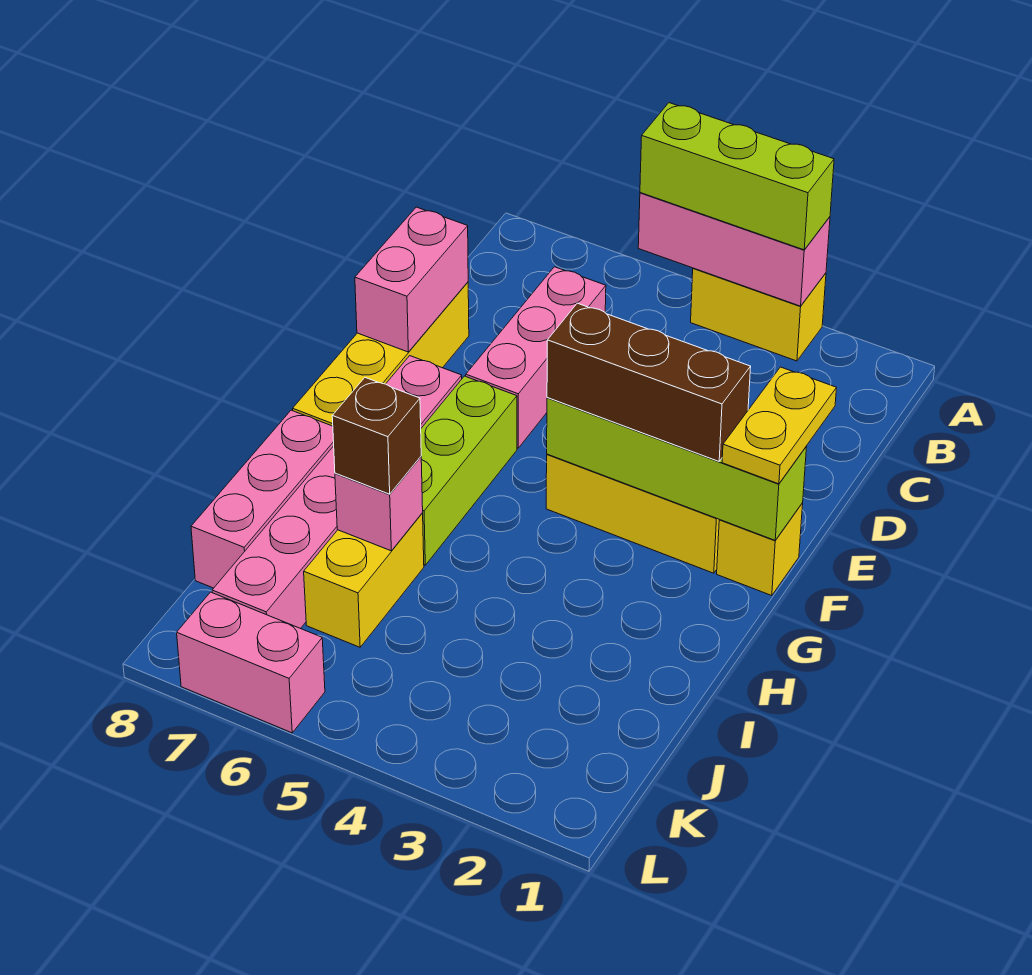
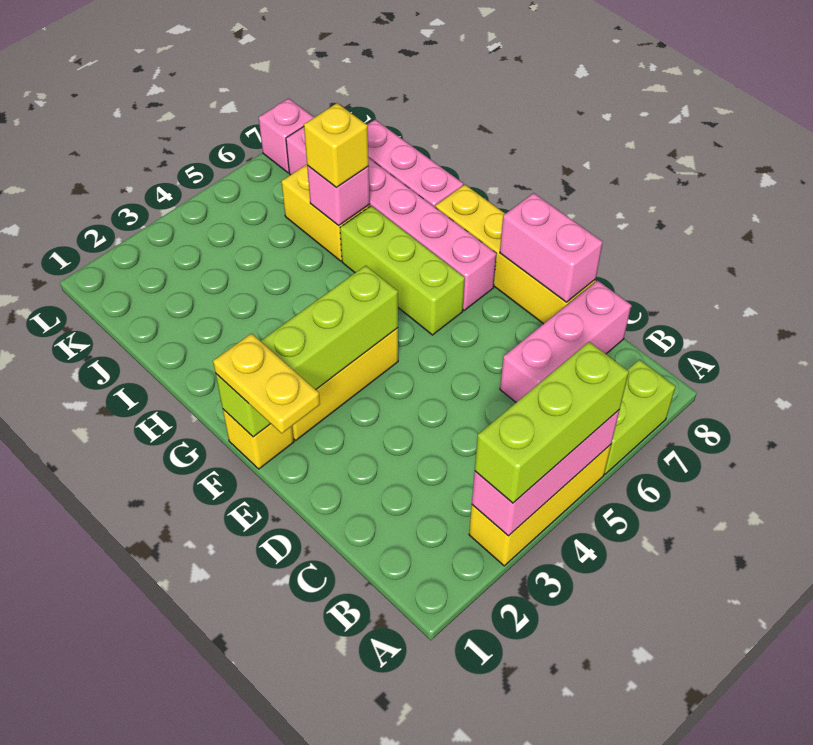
yellow brick A3:A4 level 1 -> yellow brick A3:A5 level 1
none -> lime brick A6:A7 level 1
pink brick C6:E6 level 1 -> pink brick C6:C8 level 1
brown brick F2:F4 level 3 -> none
brown brick I6 level 3 -> yellow brick I6 level 3
pink brick L6:L7 level 1 -> pink brick L7 level 1

